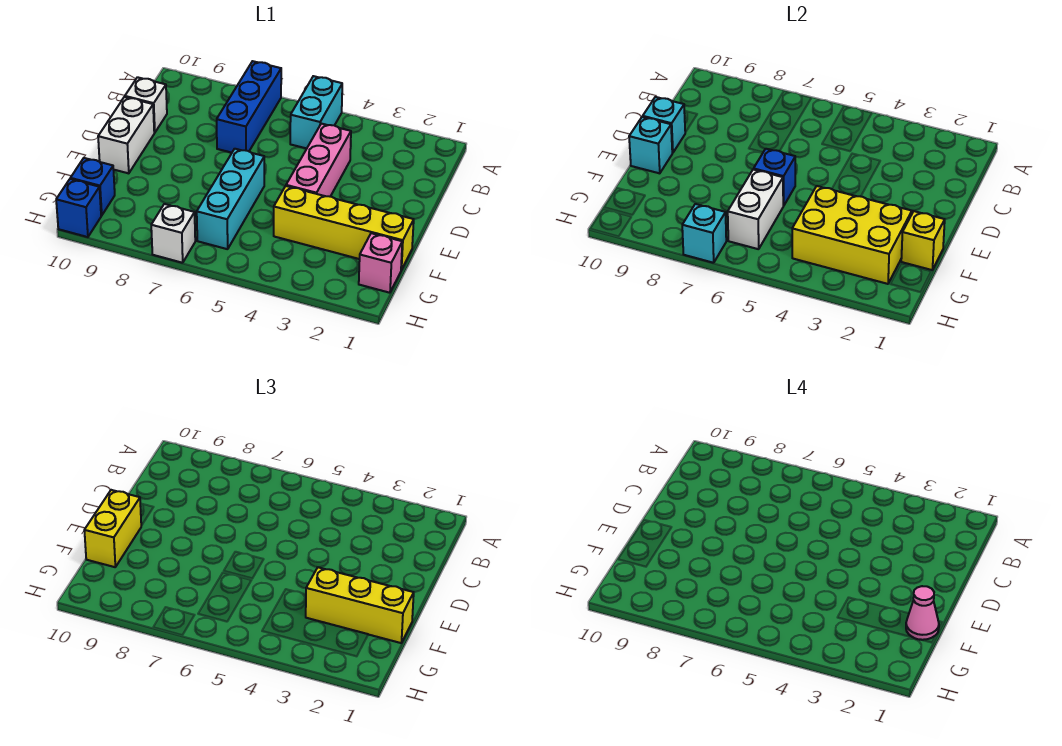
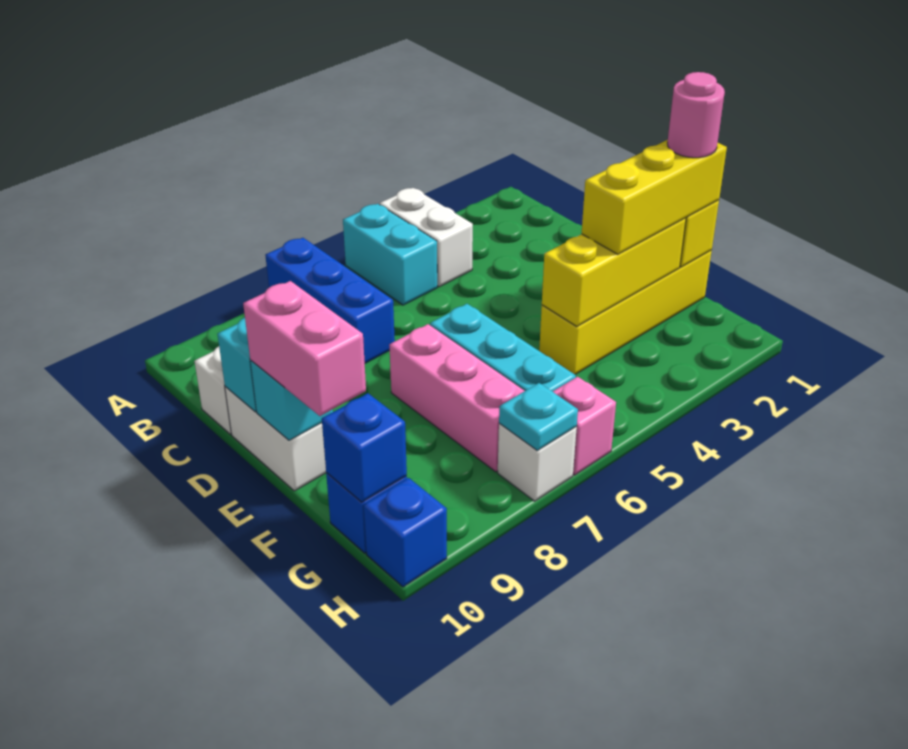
pink brick C4:E4 level 1 -> pink brick E7:G7 level 1
blue brick E6 level 2 -> blue brick G10 level 2
yellow brick E10:F10 level 3 -> pink brick E10:F10 level 3
pink cone F1 level 4 -> pink round brick F1 level 4
yellow brick F2:G4 level 2 -> yellow brick F2:F4 level 2
white brick F6:G6 level 2 -> white brick A4:B4 level 1
pink brick G1 level 1 -> pink brick H6 level 1
cyan brick H7 level 2 -> cyan plate H7 level 2

